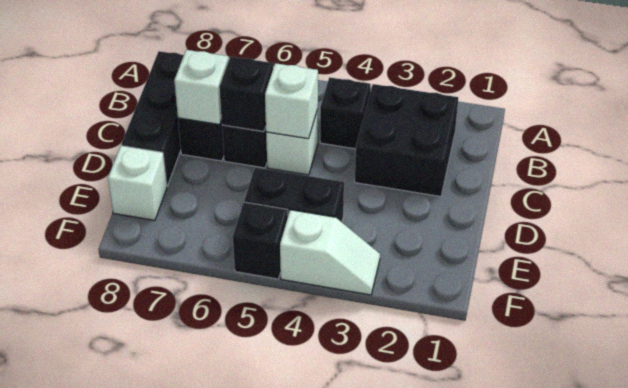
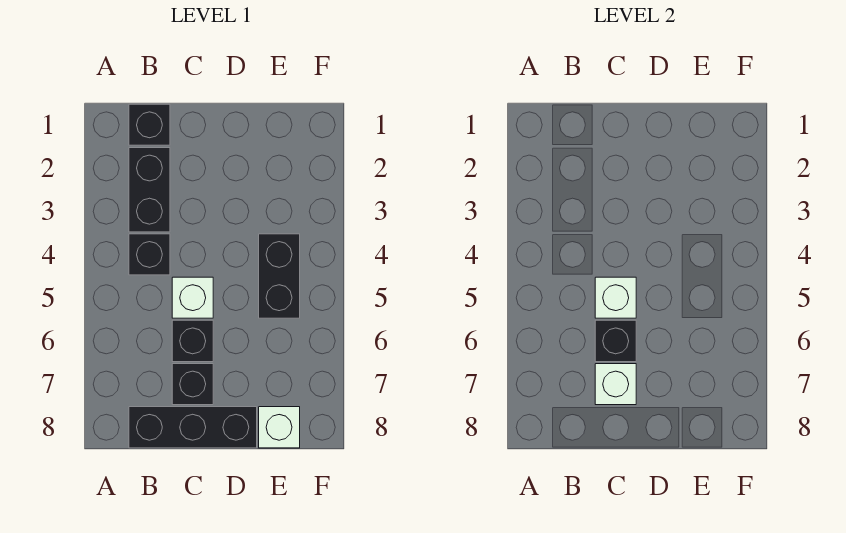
black brick B2:C3 level 1 -> black brick B2:B3 level 1
white slope F3:F4 level 1 top 4 -> none
black brick F5 level 1 -> black brick B1 level 1

